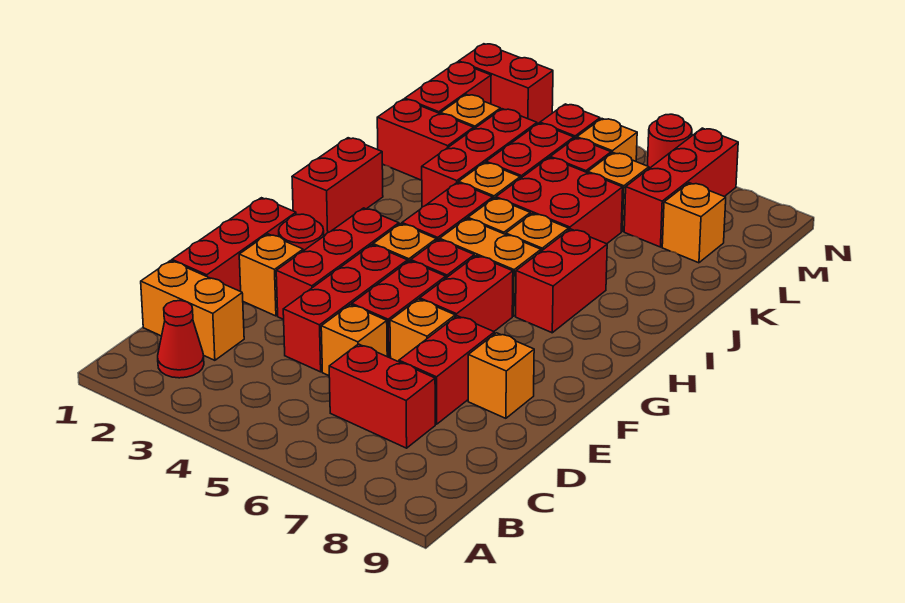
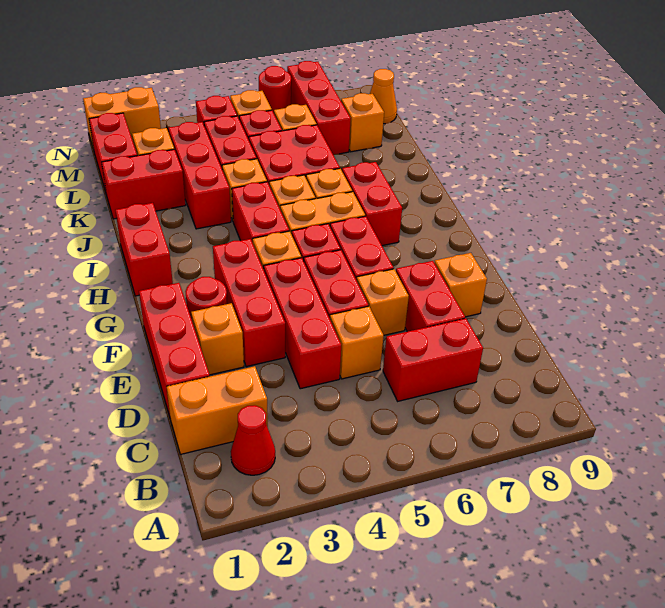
none -> orange cone M9 level 1
red brick N1:N2 level 1 -> orange brick N1:N2 level 1

